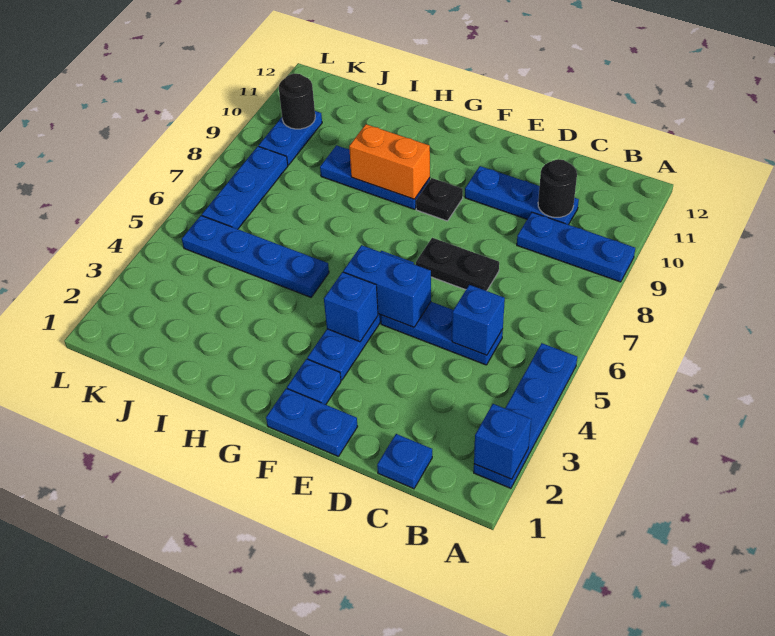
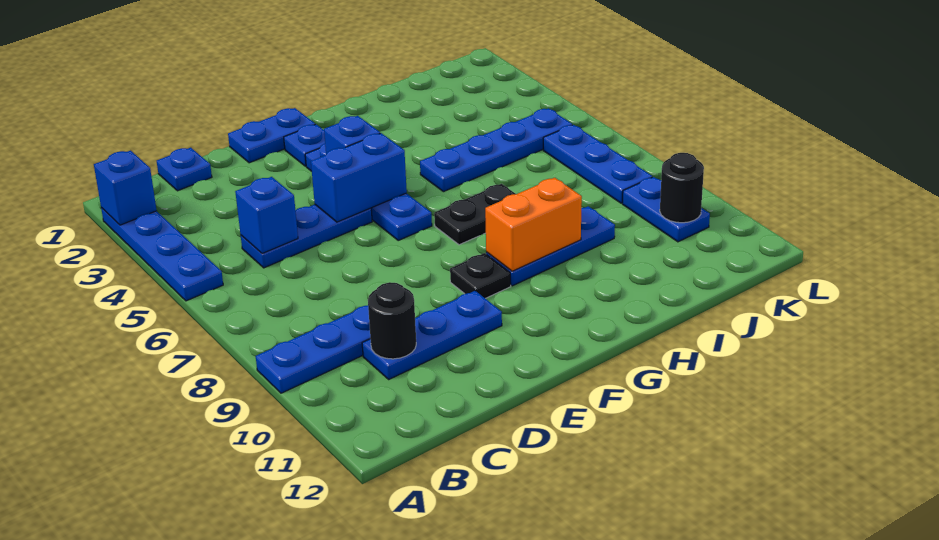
black plate D7:E7 level 1 -> black plate G7:H7 level 1

